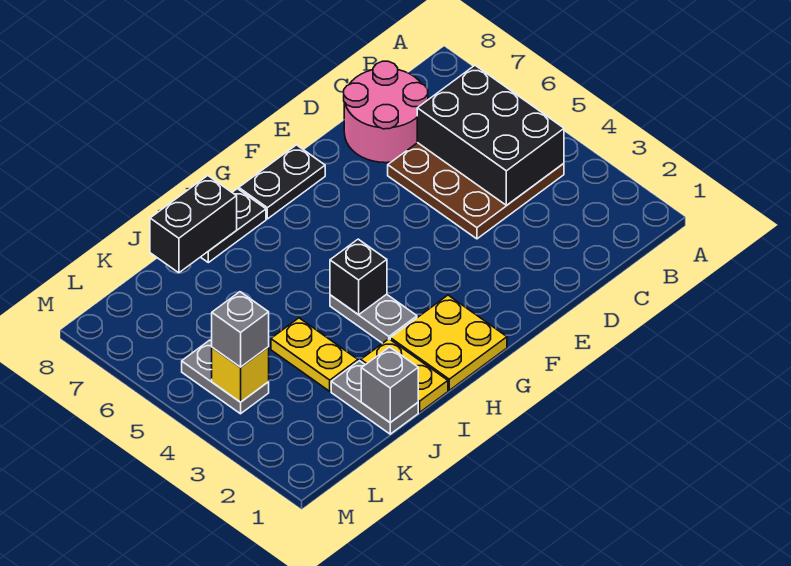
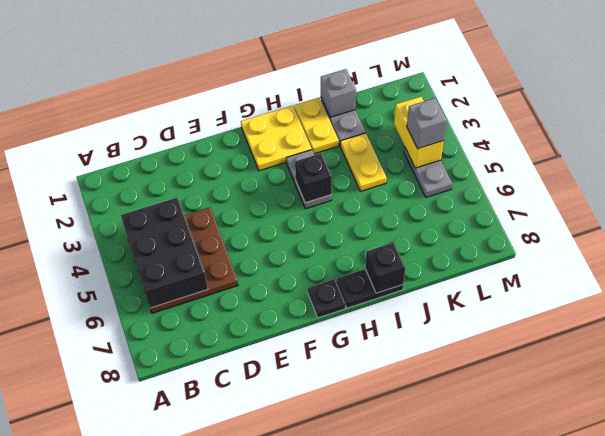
pink round brick C7:D8 level 1 -> none
black plate F8:G8 level 1 -> black plate G8 level 1
black brick I8:J8 level 2 -> black brick I8 level 2
yellow brick L4 level 2 -> yellow brick L3:L4 level 2

